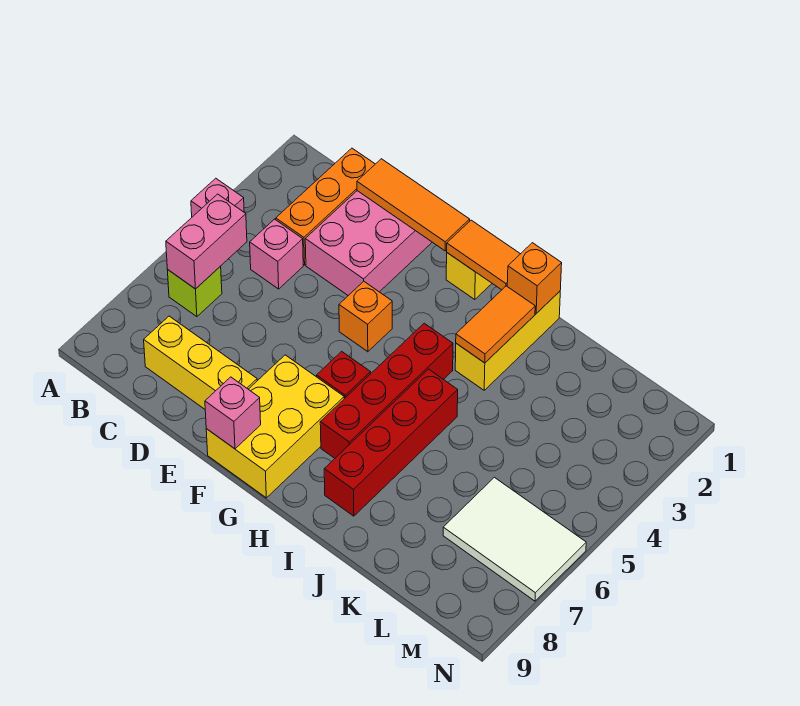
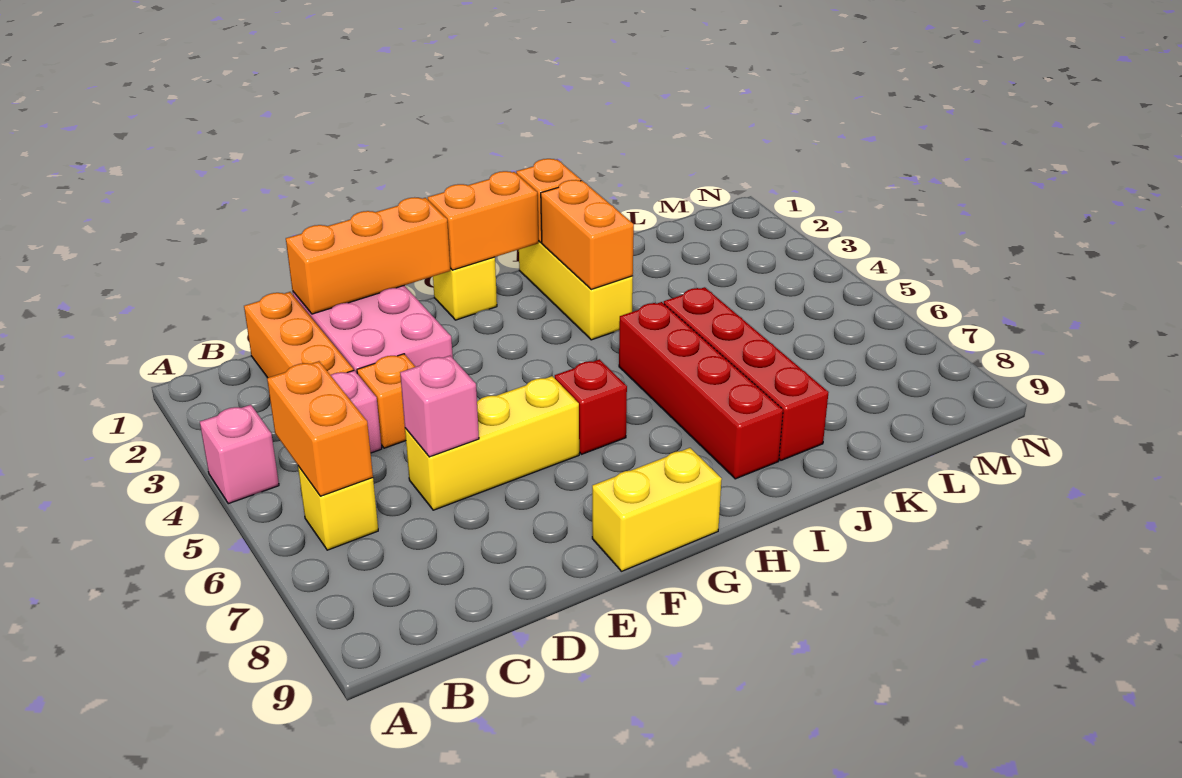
pink brick B5:B6 level 2 -> orange brick B5:B6 level 2
lime brick B6 level 1 -> yellow brick B6 level 1
yellow brick C8:E8 level 1 -> yellow brick D6:F6 level 1
orange tile D1:F1 level 2 -> orange brick D1:F1 level 2
orange brick F4 level 1 -> orange brick D4 level 1
yellow brick F7:G9 level 1 -> yellow brick F9:G9 level 1
pink brick F9 level 2 -> pink brick D6 level 2
orange tile G1:H1 level 2 -> orange brick G1:H1 level 2
red brick H4:H7 level 1 -> red brick J5:J8 level 1
orange tile I2:I3 level 2 -> orange brick I2:I3 level 2
white tile L6:N7 level 1 -> none

